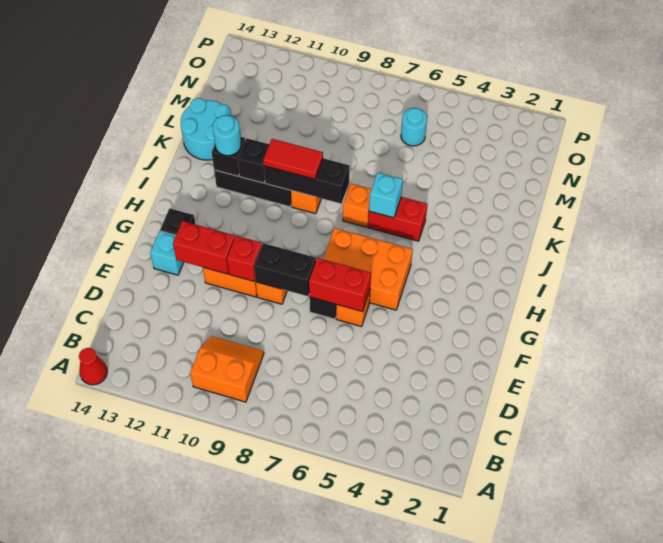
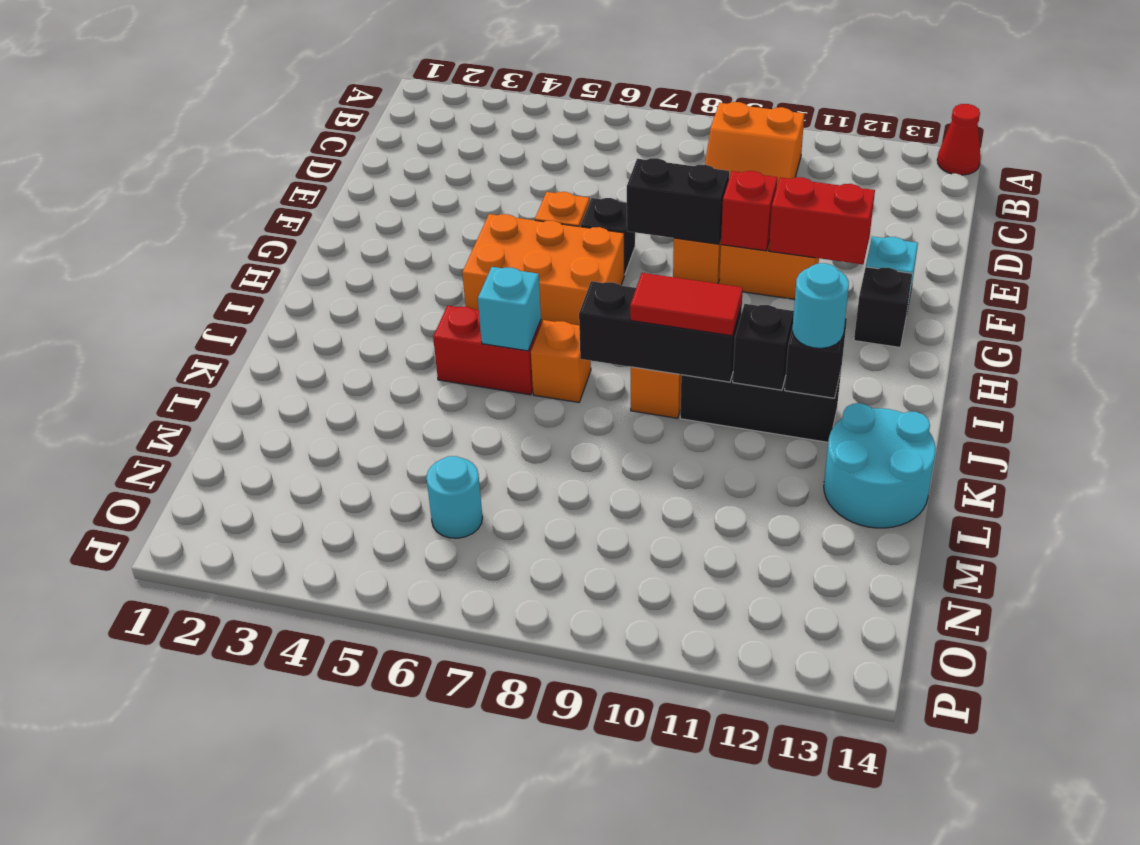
red brick F6:F7 level 2 -> none

